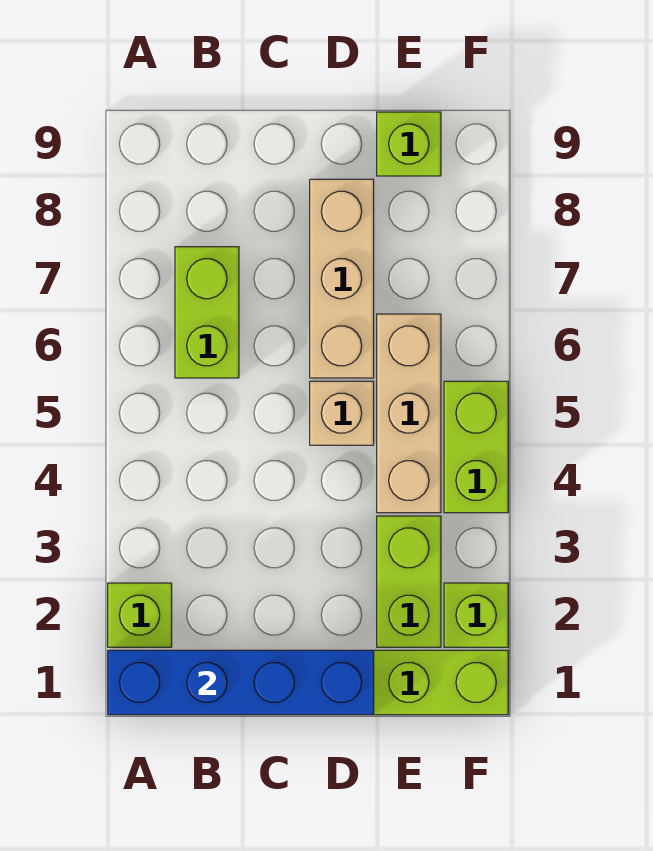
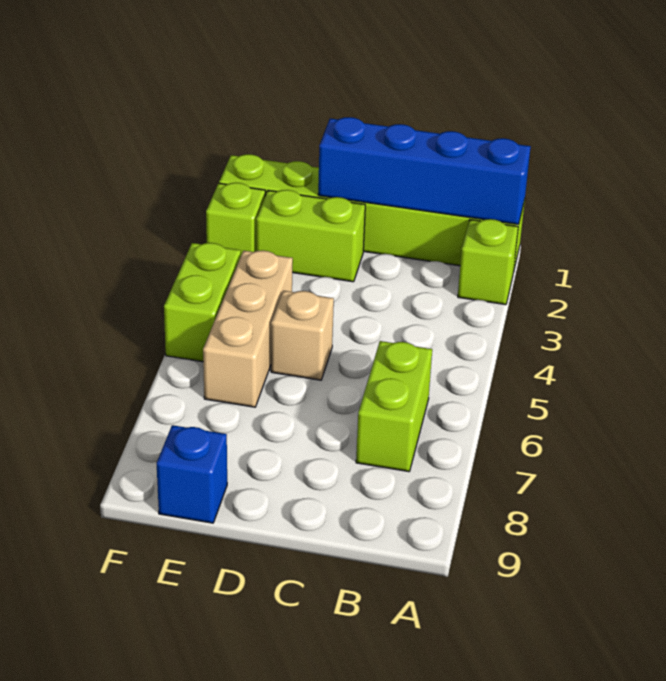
tan brick D6:D8 level 1 -> none
lime brick E2:E3 level 1 -> lime brick D2:E2 level 1
lime brick E9 level 1 -> blue brick E9 level 1

